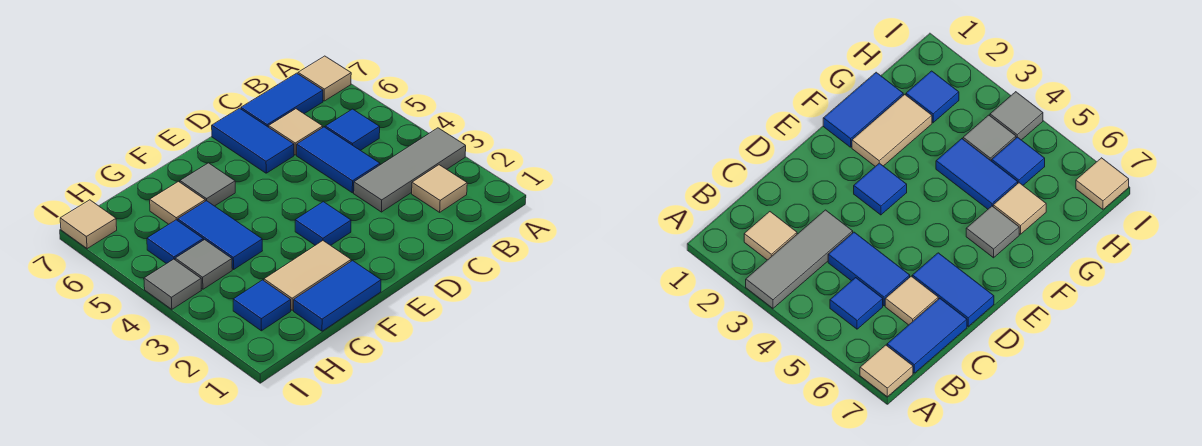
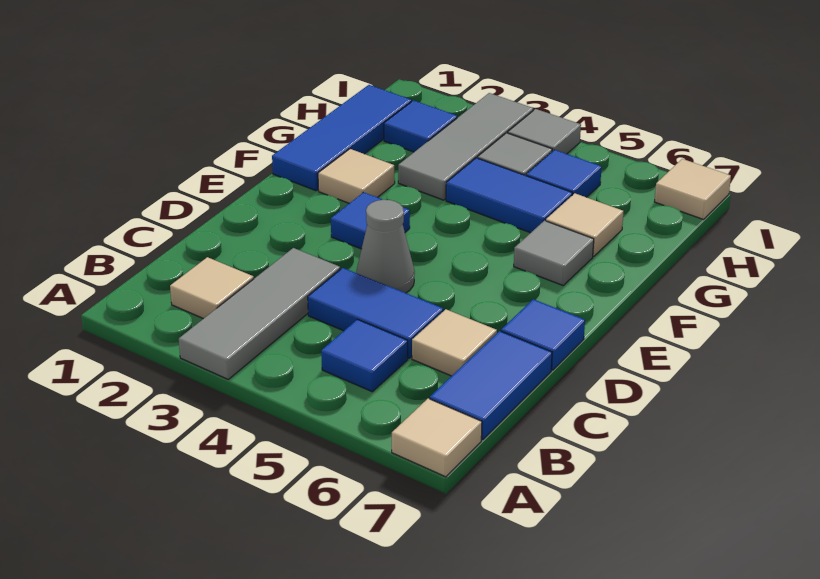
none -> grey cone D4 level 1
blue tile D6:D7 level 1 -> blue tile D7 level 1
blue tile F1:G1 level 1 -> blue tile F1:H1 level 1
tan tile F2:G2 level 1 -> tan tile F2 level 1
none -> grey tile G3:I3 level 1

